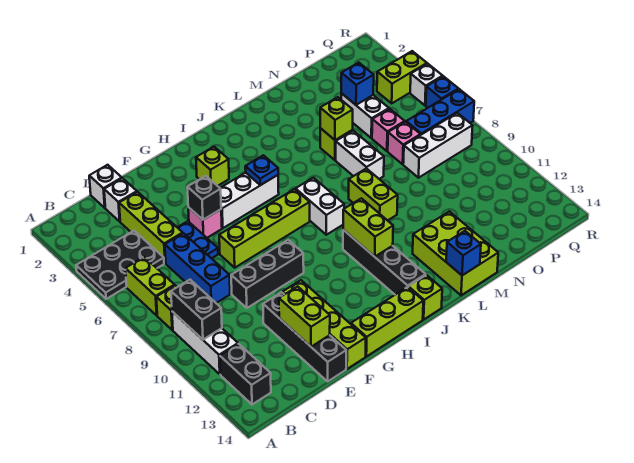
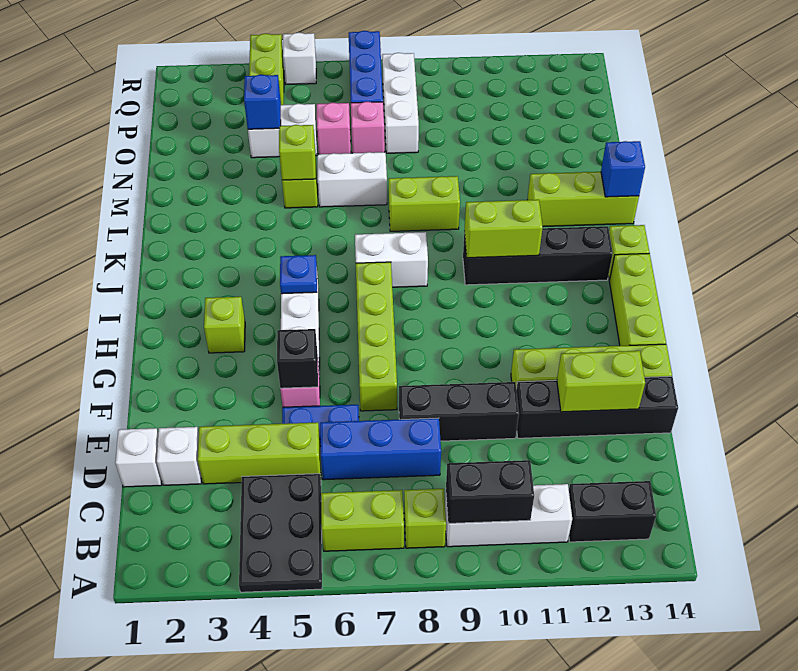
black brick E9:G9 level 1 -> black brick E8:E10 level 1
lime brick L12:M14 level 1 -> lime brick L12:L14 level 1
blue brick R6 level 1 -> none

